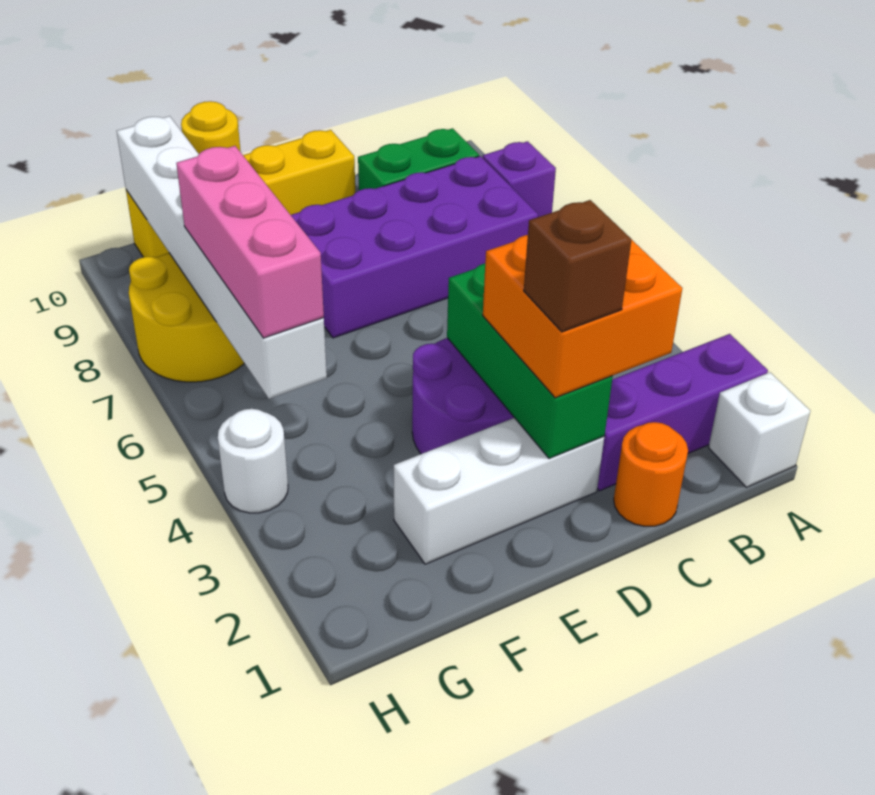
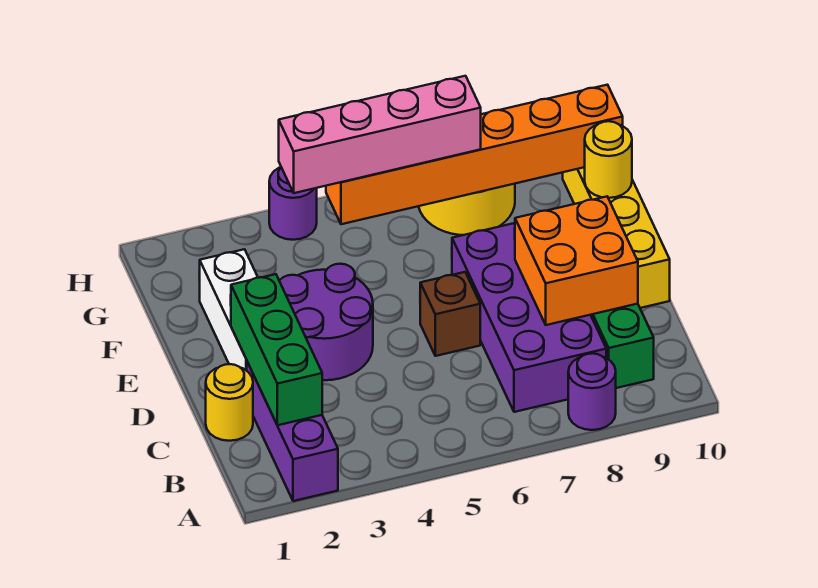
white brick A1 level 1 -> none
purple brick A8 level 1 -> purple round brick A8 level 1
orange round brick C1 level 1 -> yellow round brick C1 level 1
orange brick C2:D3 level 3 -> orange brick C8:D9 level 2
green brick D2:D4 level 2 -> green brick B2:D2 level 2
brown brick D2 level 4 -> brown brick D6 level 1
white brick G5:G10 level 2 -> orange brick G5:G10 level 2
pink brick G5:G7 level 3 -> pink brick G4:G7 level 3
white round brick H4 level 1 -> purple round brick H4 level 1

